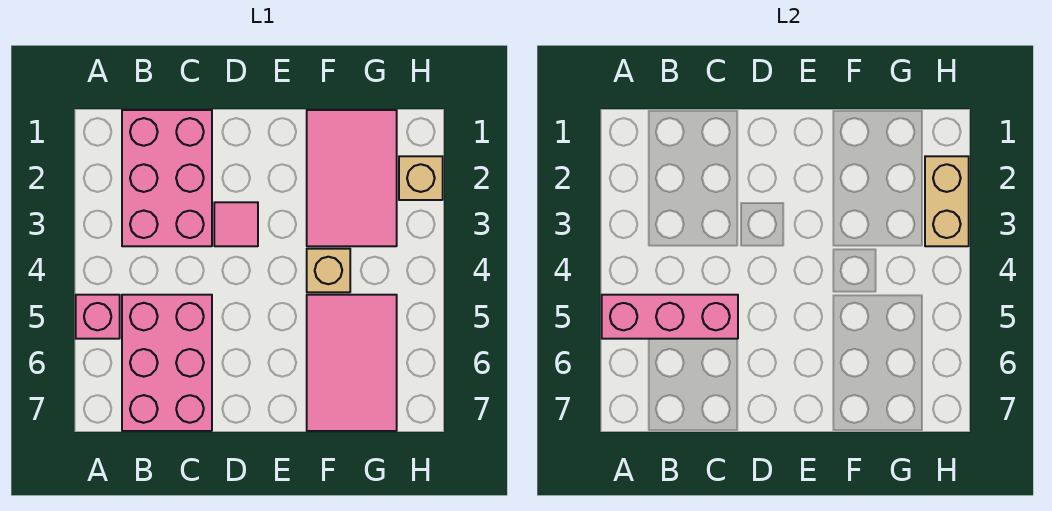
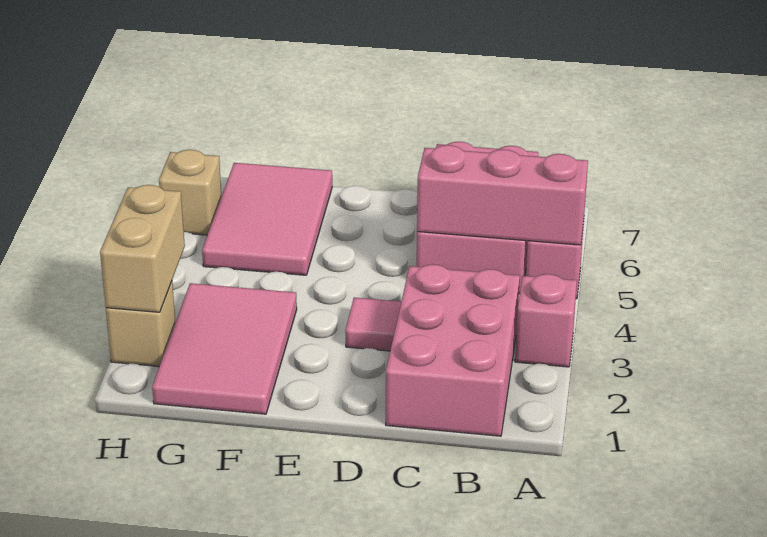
none -> pink brick A3 level 1
tan brick F4 level 1 -> tan brick H6 level 1

